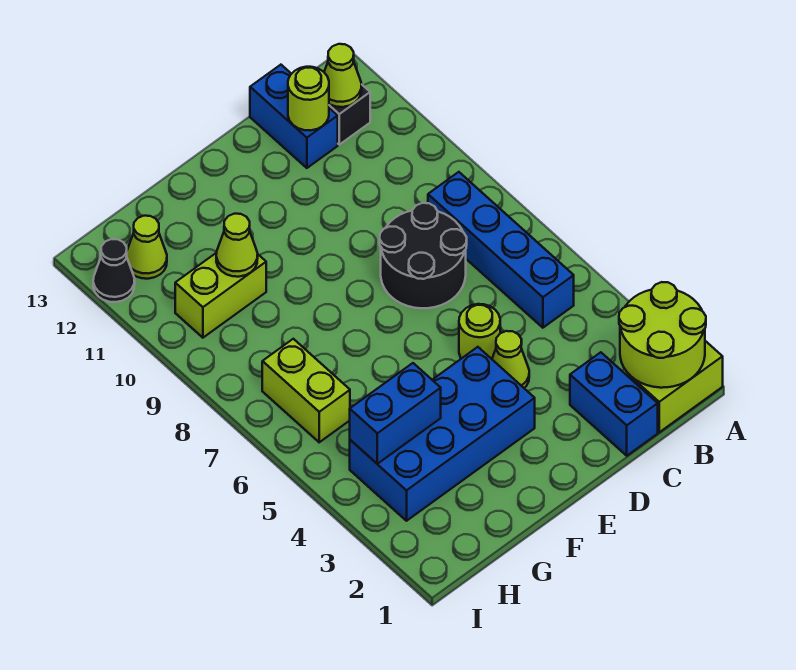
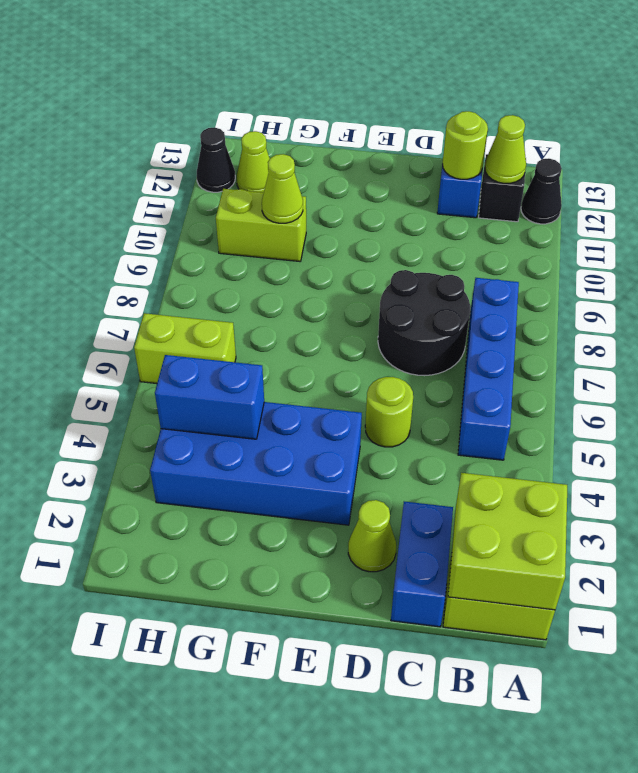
lime round brick A1:B2 level 2 -> lime brick A1:B2 level 2
none -> black cone A12 level 1
lime cone D4 level 1 -> lime cone D2 level 1
lime brick H6:H7 level 1 -> lime brick H6:I6 level 1

